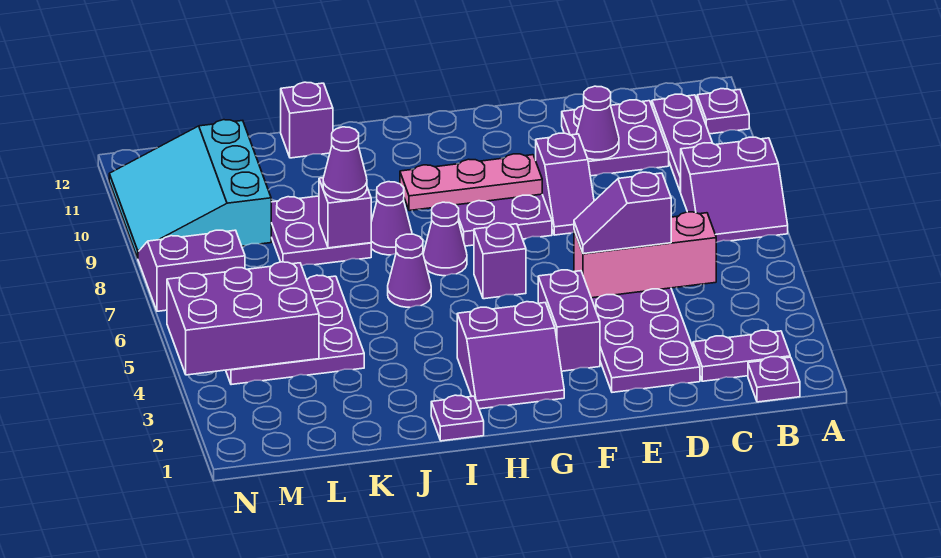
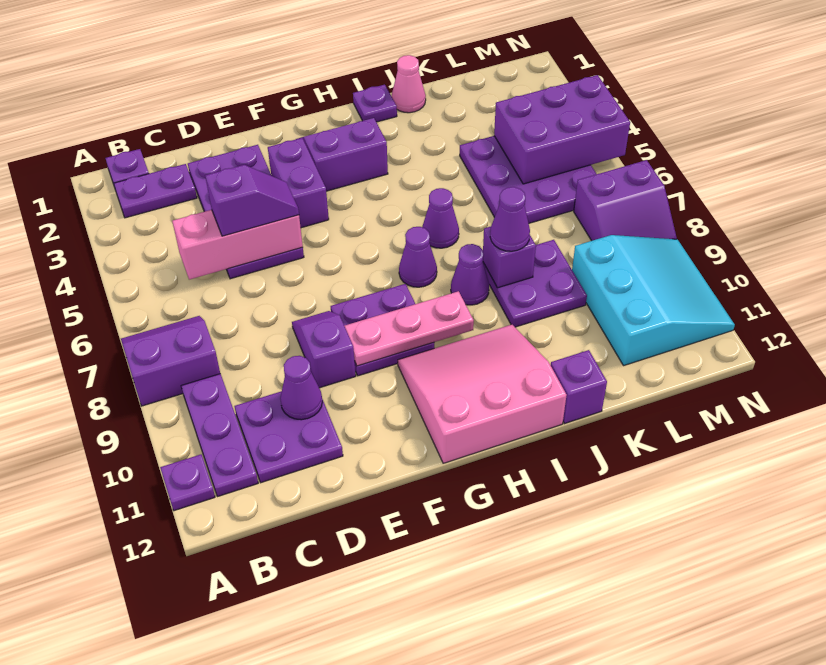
purple brick G6 level 1 -> none
none -> pink slope G10:I12 level 1 top 12
none -> pink cone J1 level 1

